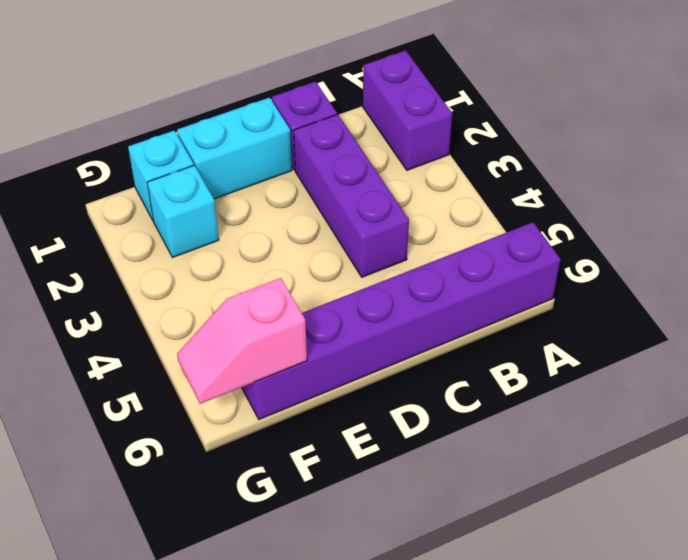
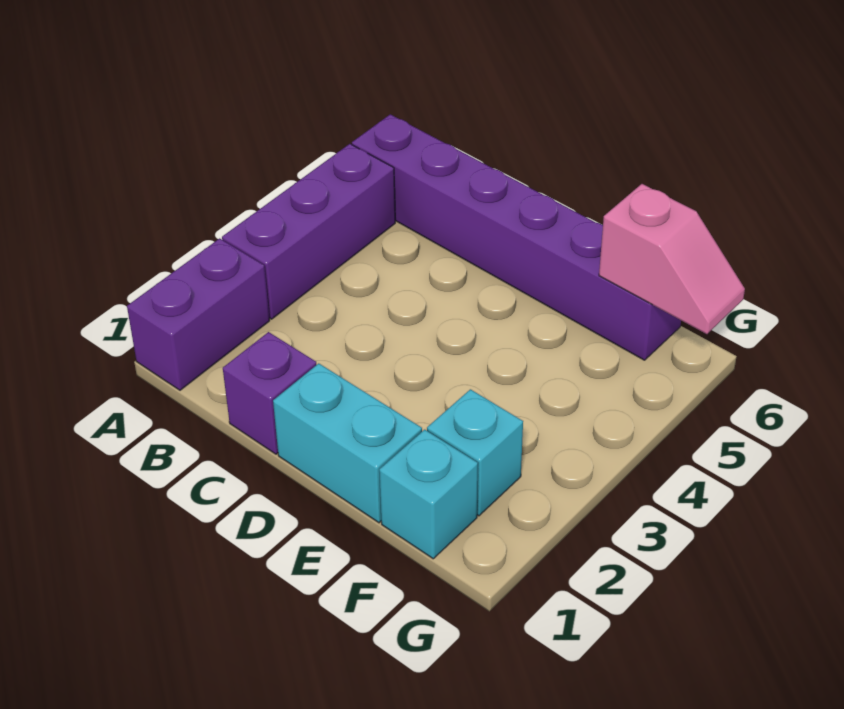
purple brick C2:C4 level 1 -> purple brick A3:A5 level 1

